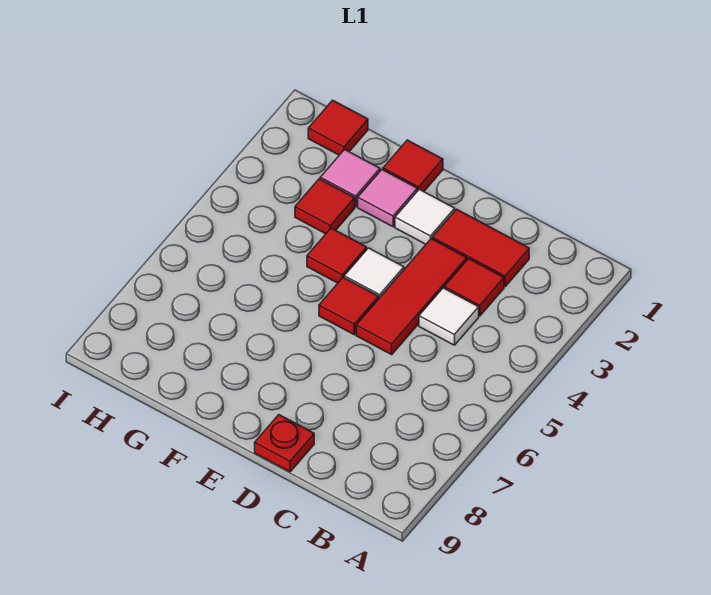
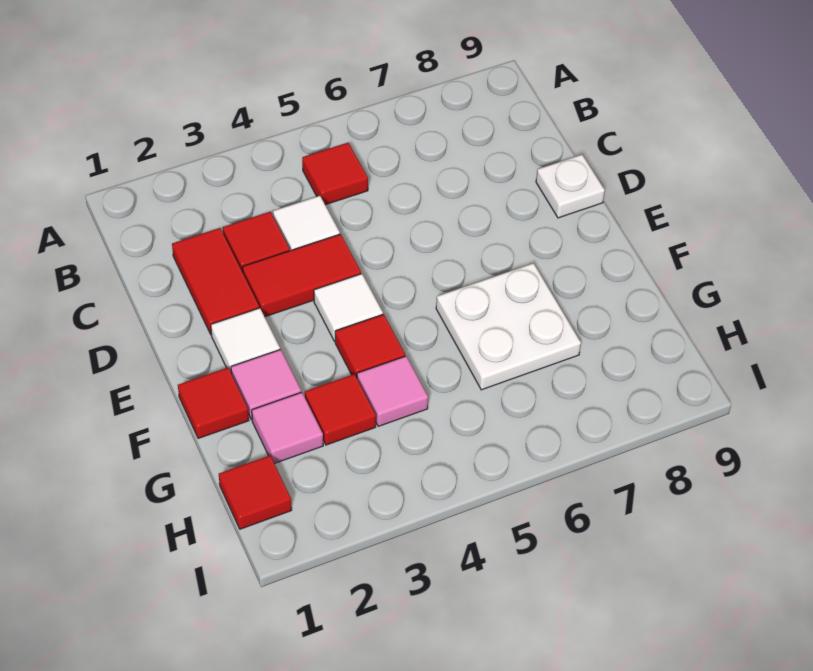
red tile D3:D5 level 1 -> red tile D3:D4 level 1
red plate D9 level 1 -> white plate D9 level 1
red tile E5 level 1 -> red tile B5 level 1
none -> white plate F6:G7 level 1
none -> pink tile G4 level 1

